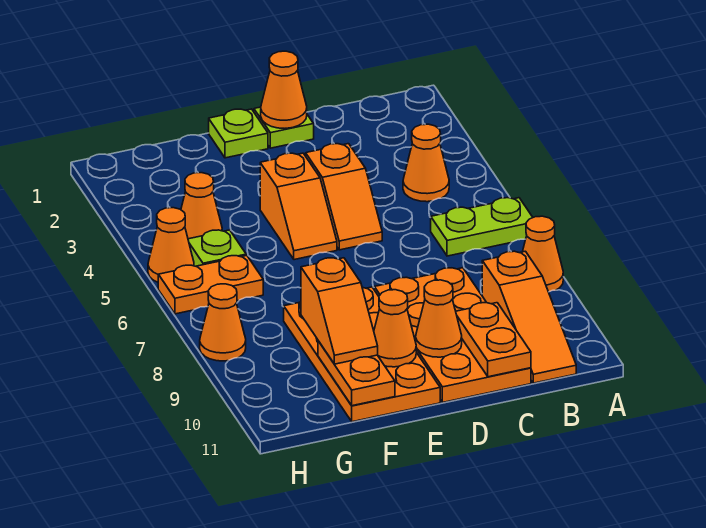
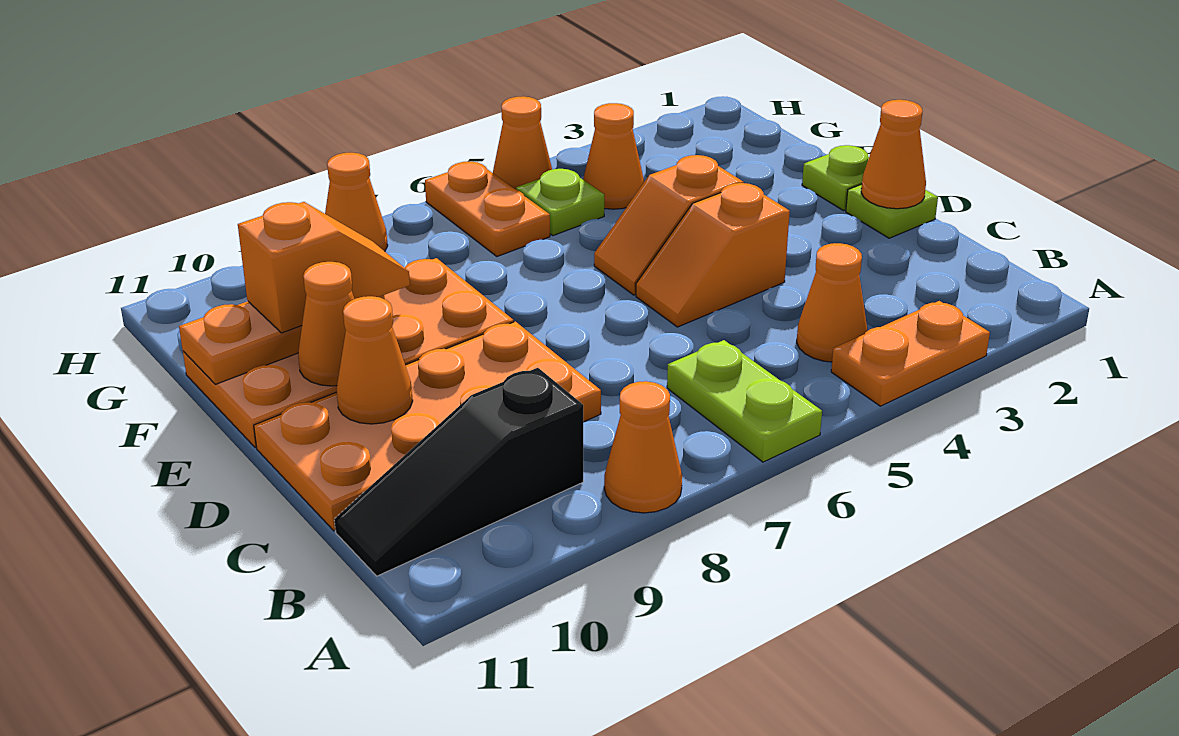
orange slope B9:B11 level 1 top 9 -> black slope B9:B11 level 1 top 9
orange plate C10:C11 level 2 -> orange plate A3:A4 level 1
orange slope F9:F10 level 3 top 9 -> orange slope F9:F10 level 3 top 10

